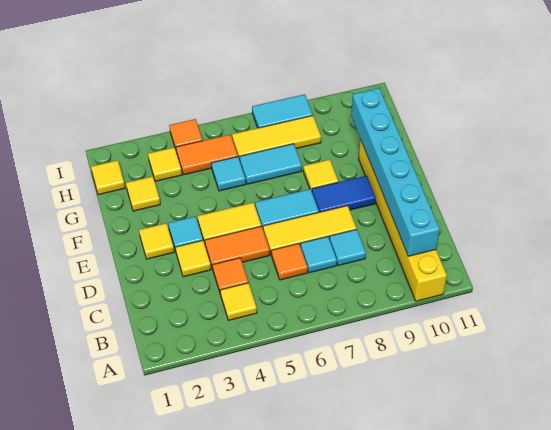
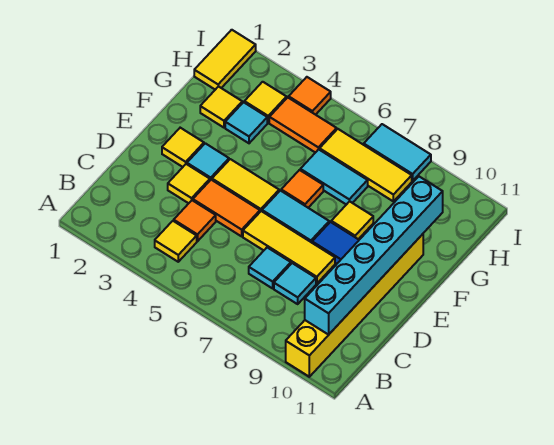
orange tile C6 level 1 -> orange tile F6 level 1
cyan tile G5 level 1 -> cyan tile G3 level 1
yellow tile H1 level 1 -> yellow tile H1:I1 level 1

